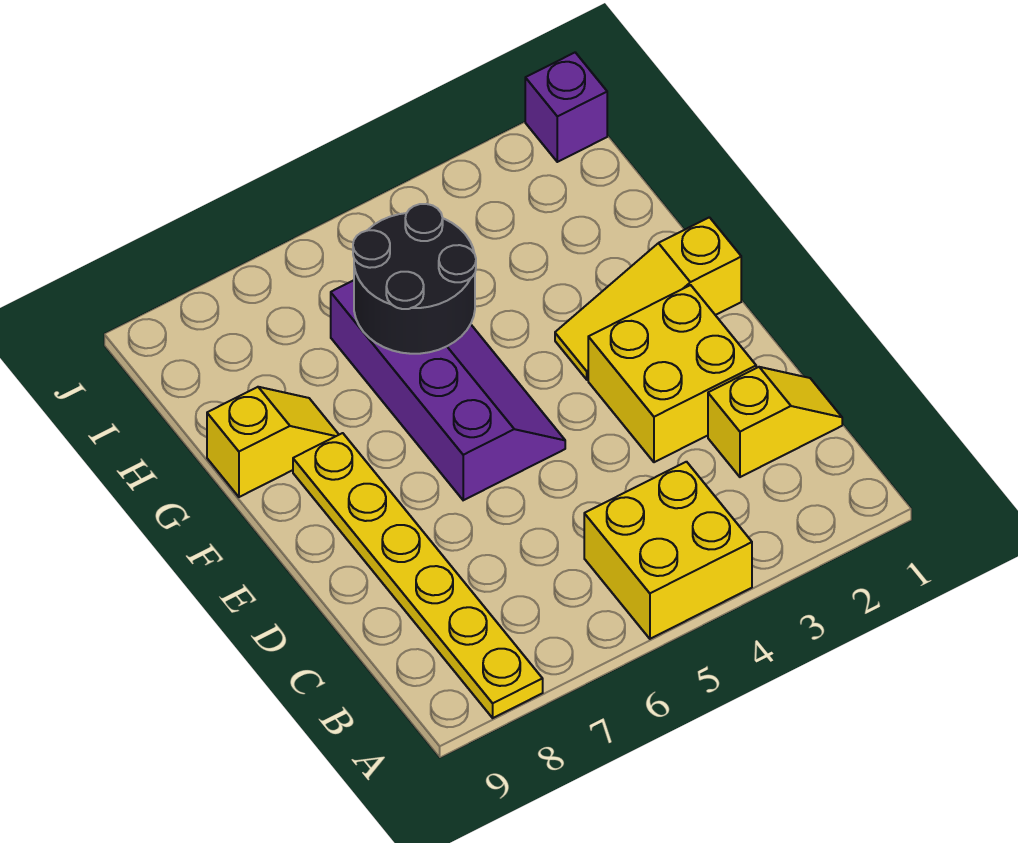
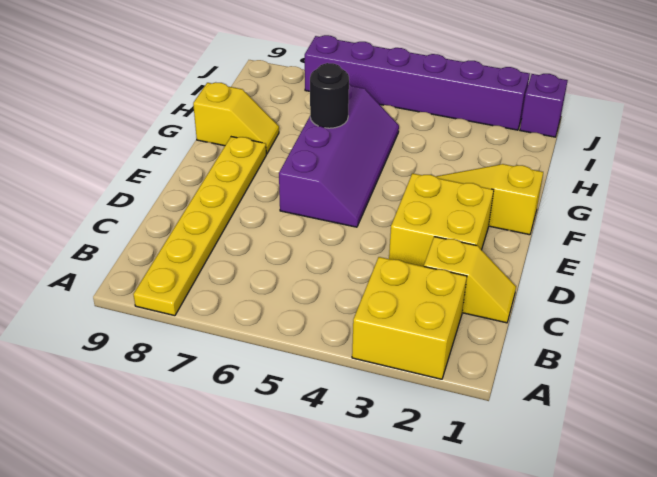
yellow brick A4:B5 level 1 -> yellow brick A2:B3 level 1
black round brick G5:H6 level 2 -> black round brick G6 level 2
none -> purple brick J2:J7 level 1

